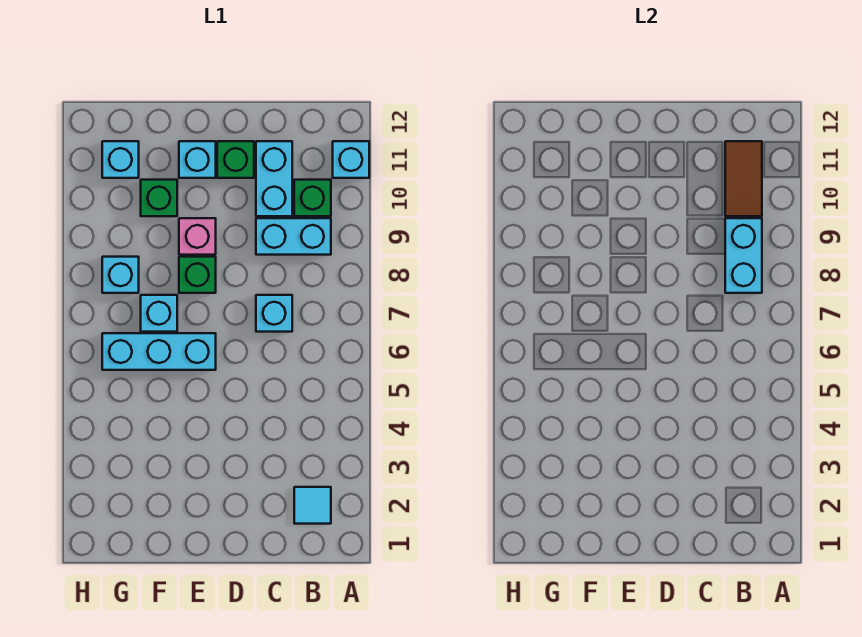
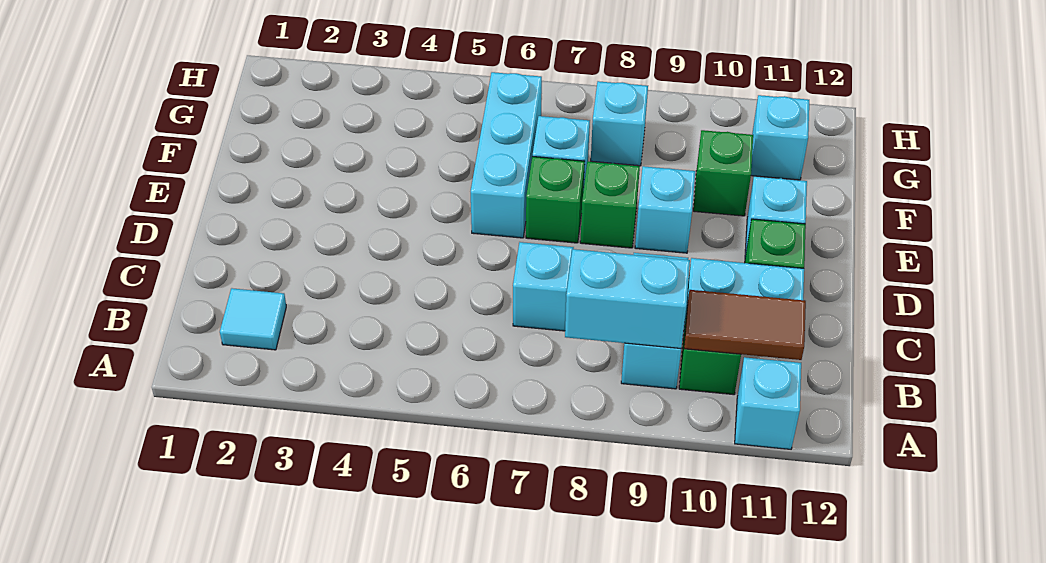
none -> green brick E7 level 1
pink brick E9 level 1 -> cyan brick E9 level 1

